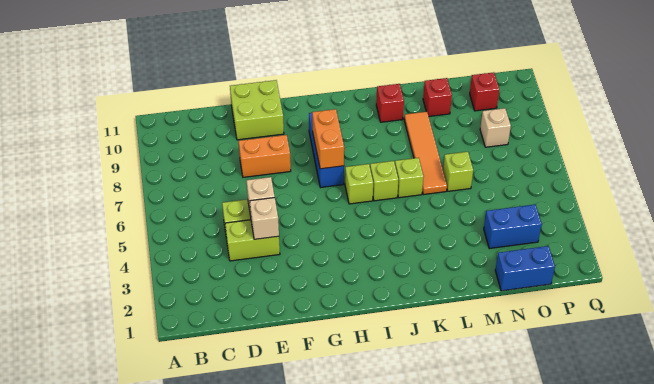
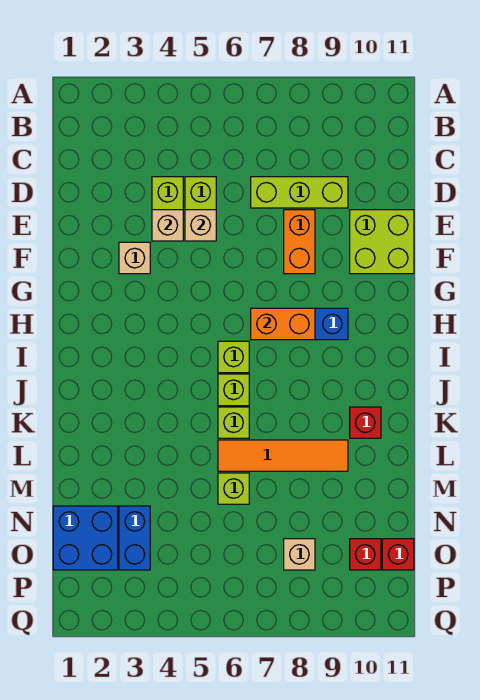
none -> lime brick D7:D9 level 1
none -> tan brick F3 level 1
red brick M10 level 1 -> red brick O11 level 1
blue brick N1:O1 level 1 -> blue brick N1:O2 level 1

